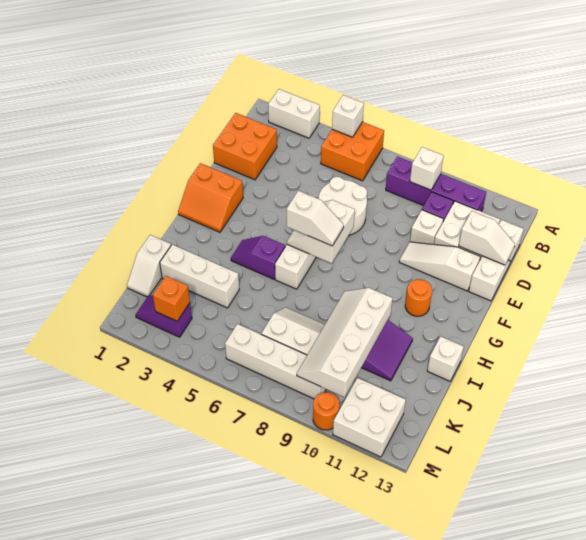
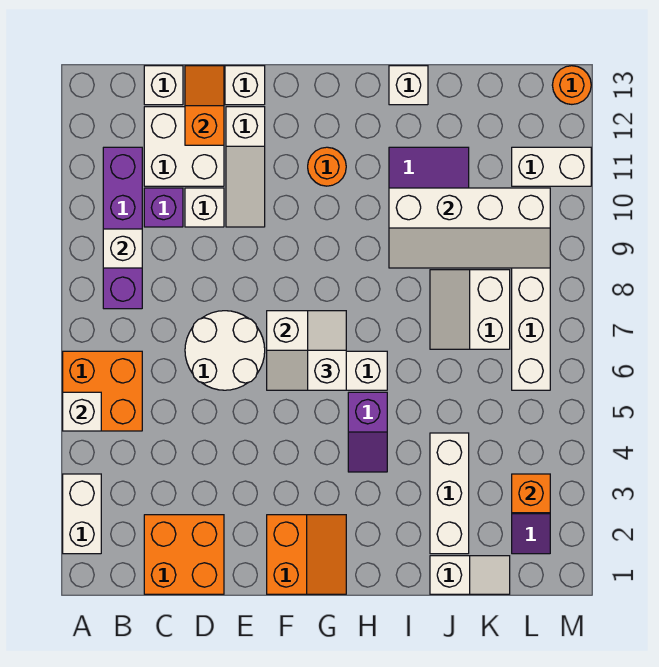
white slope D12:D13 level 2 top 12 -> orange slope D12:D13 level 2 top 12
white brick L11:M12 level 1 -> white brick L11:M11 level 1
orange round brick M10 level 1 -> orange round brick M13 level 1

